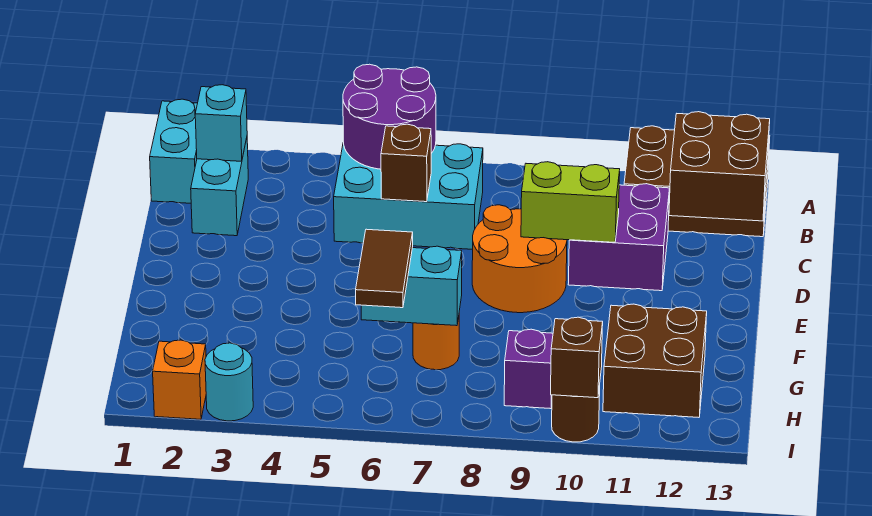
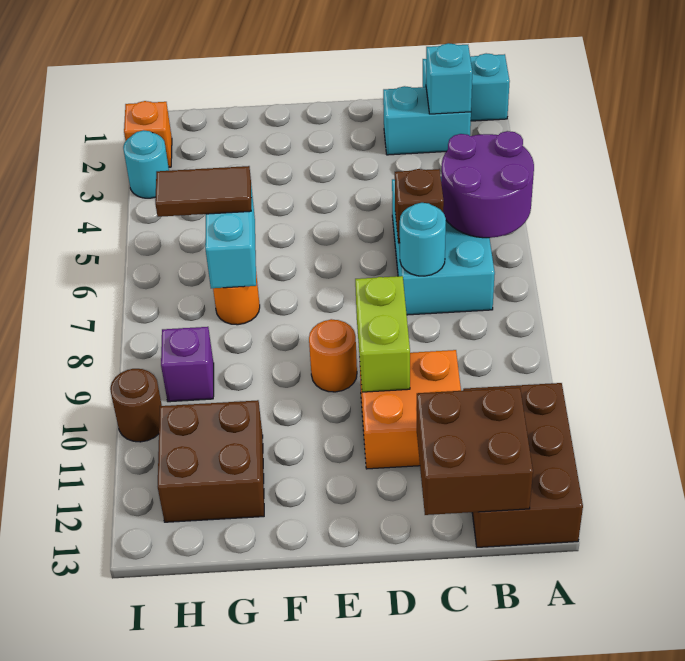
none -> cyan round brick C7 level 2
purple brick C10:D11 level 1 -> orange brick C10:D11 level 1
orange round brick D8:E9 level 1 -> orange round brick E9 level 1
brown brick I10 level 2 -> none

